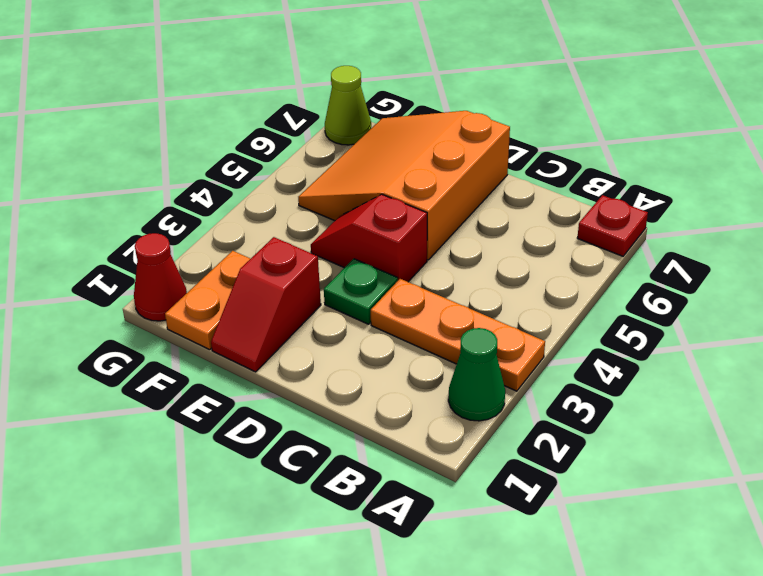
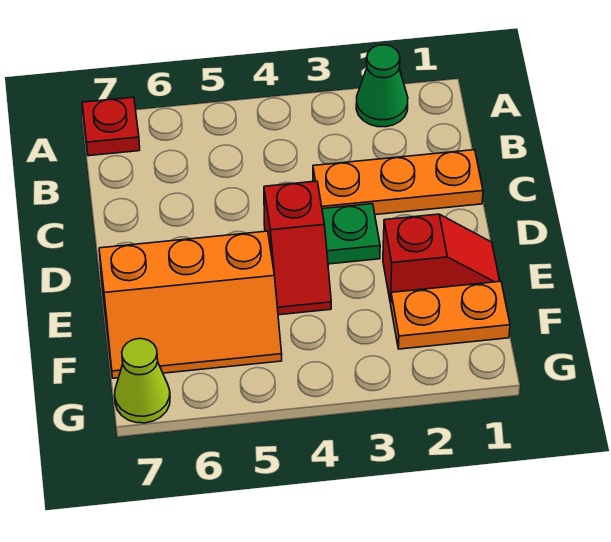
orange plate A3:C3 level 1 -> orange plate C1:C3 level 1
orange slope D5:F7 level 1 top D -> orange slope E5:F7 level 1 top E
red cone G1 level 1 -> none

